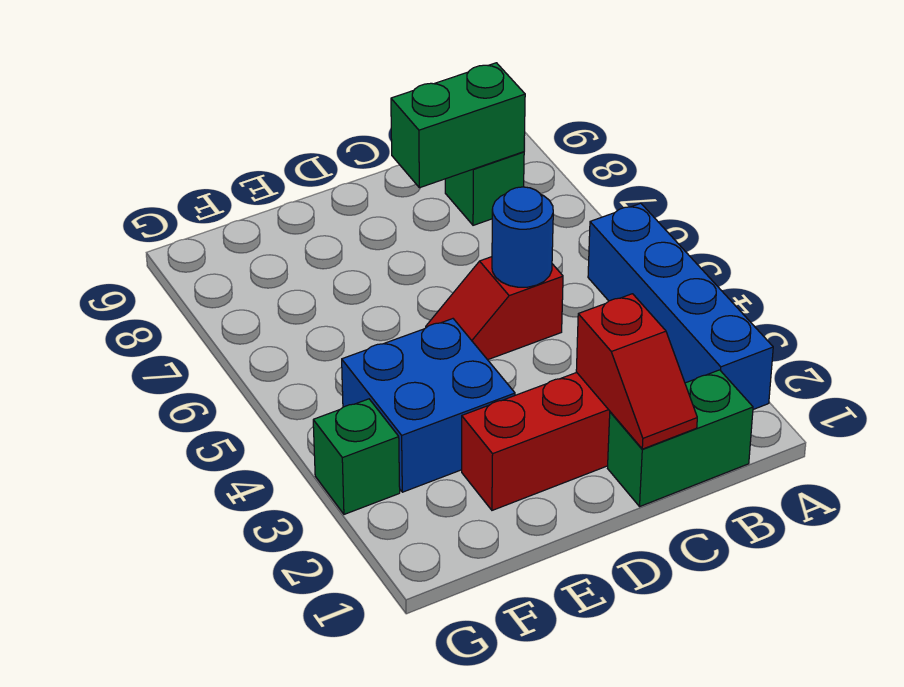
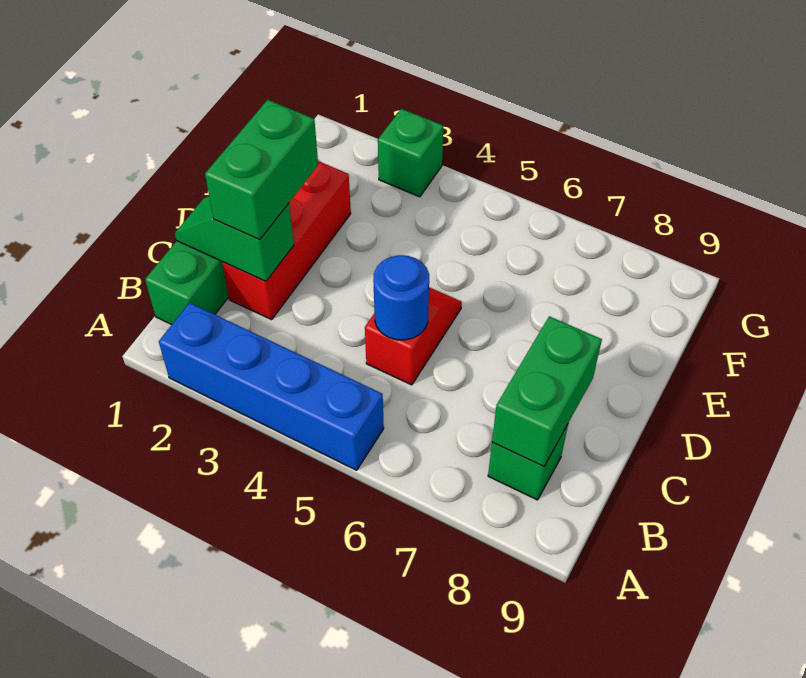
red slope C1:C2 level 2 top 2 -> green slope C1:C2 level 2 top 2
none -> green brick C2:D2 level 3
blue brick E3:F4 level 1 -> none

